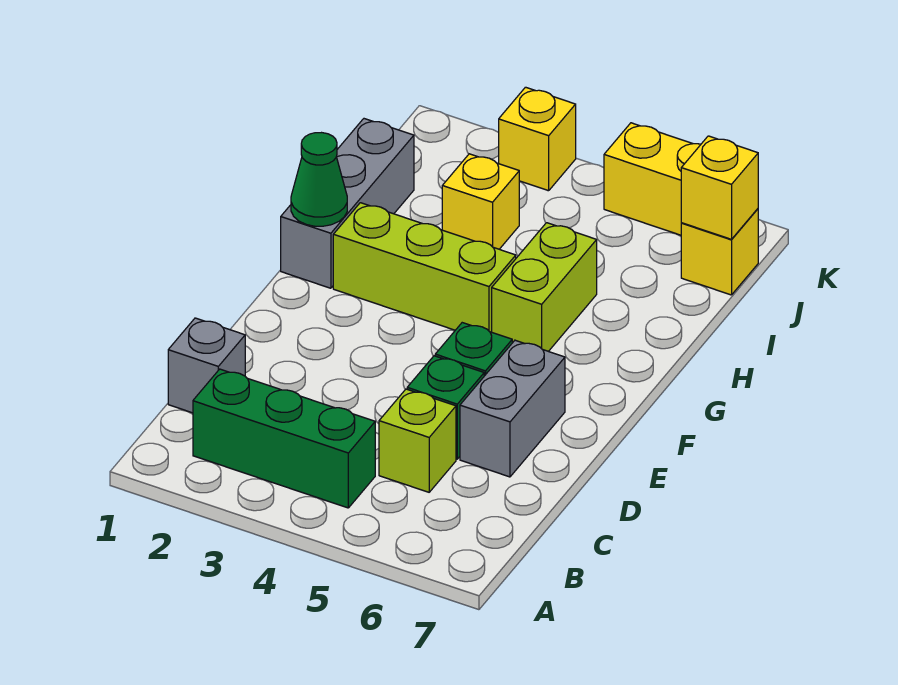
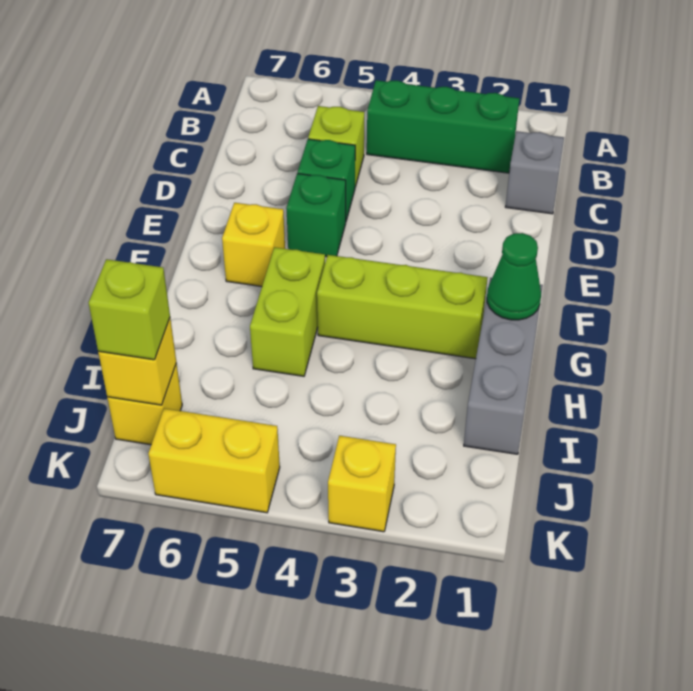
grey brick D6:E6 level 1 -> none
yellow brick I3 level 1 -> yellow brick F6 level 1
none -> lime brick J7 level 3

